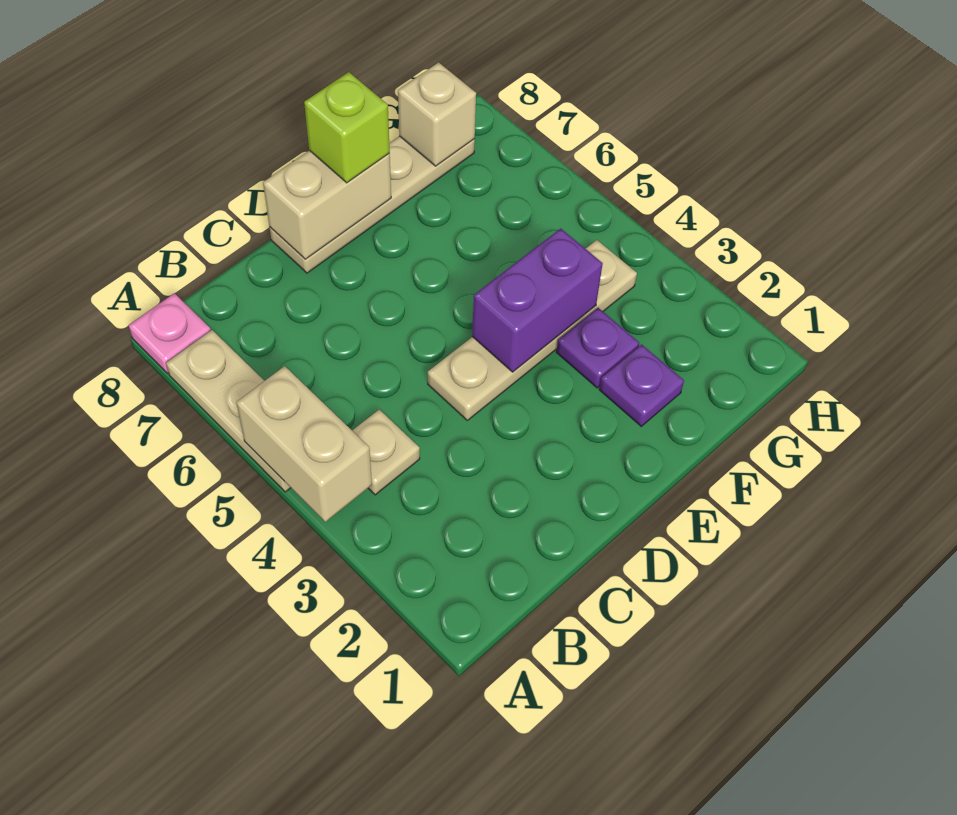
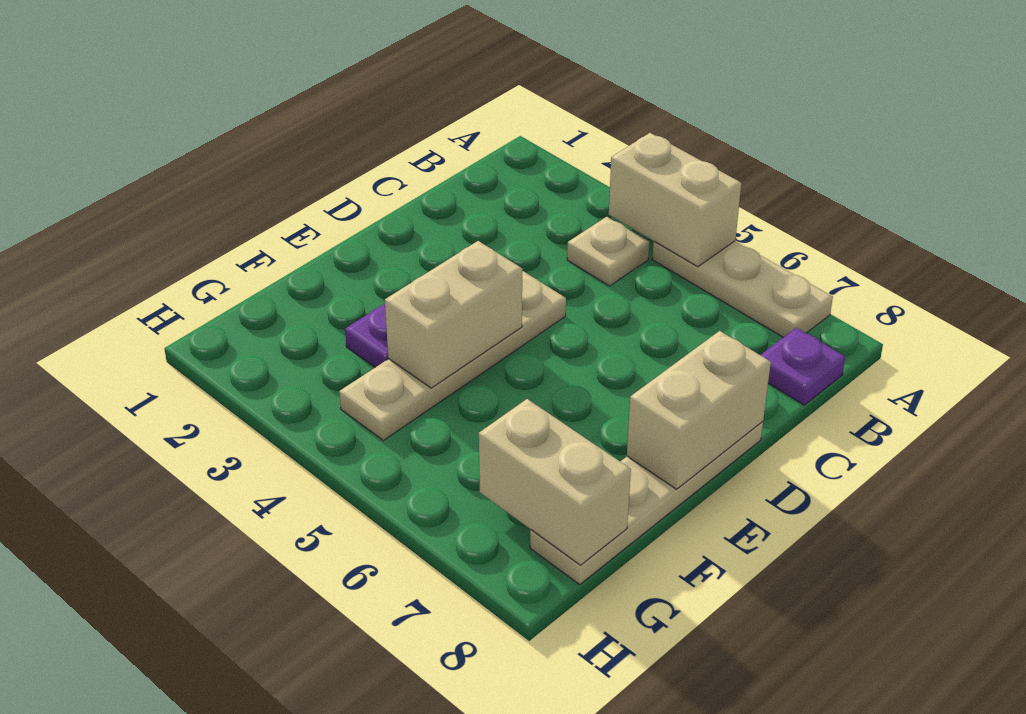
pink plate A8 level 1 -> none
purple brick E4:F4 level 2 -> tan brick E4:F4 level 2
lime brick E8 level 3 -> none
purple plate F2 level 1 -> purple plate B8 level 1
tan brick G8 level 2 -> tan brick G7:G8 level 2

